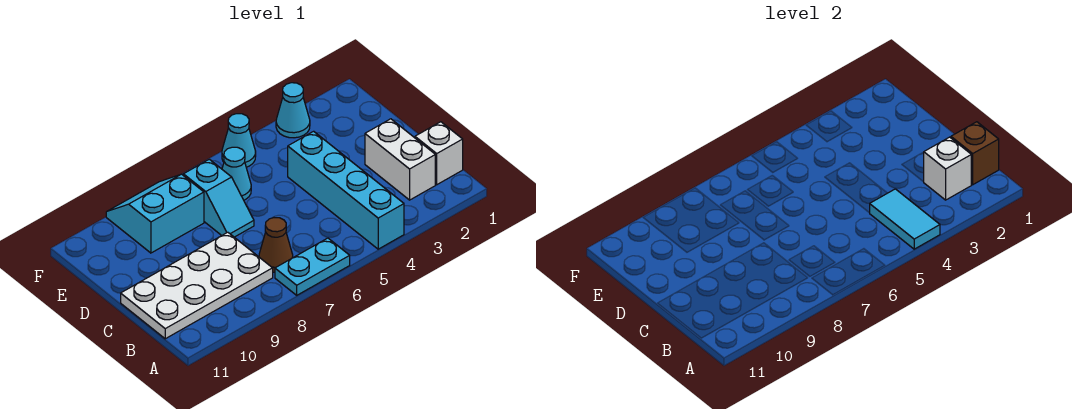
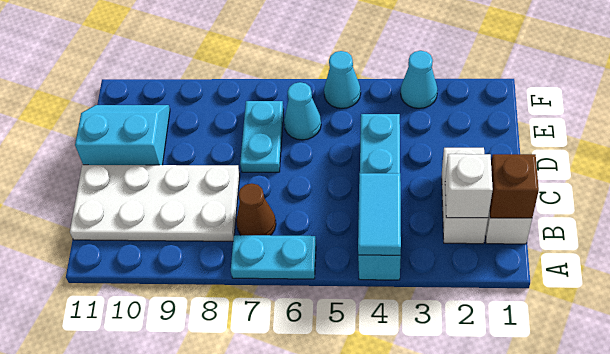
cyan slope D7:E7 level 1 top E -> cyan plate D7:E7 level 1
cyan slope E8:F9 level 1 top E -> cyan slope D10:E11 level 1 top D

